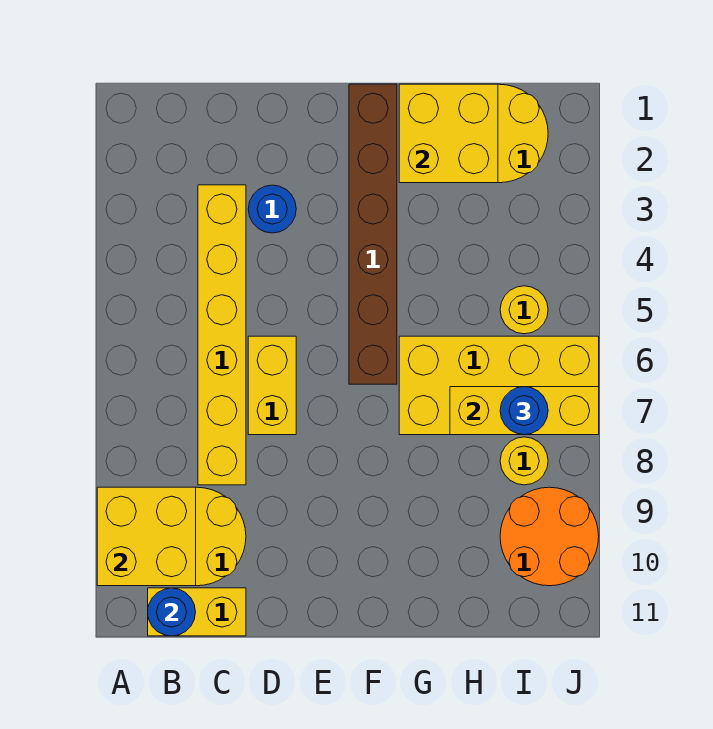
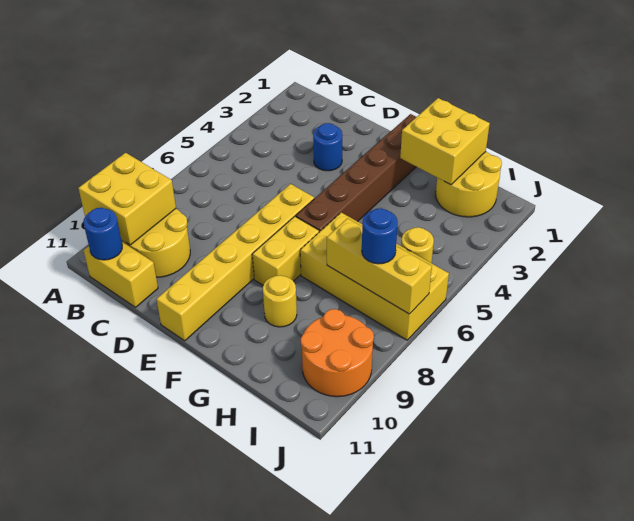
yellow brick C3:C8 level 1 -> yellow brick E6:E11 level 1
yellow brick D6:D7 level 1 -> yellow brick F7:F8 level 1
yellow round brick I8 level 1 -> yellow round brick G9 level 1

